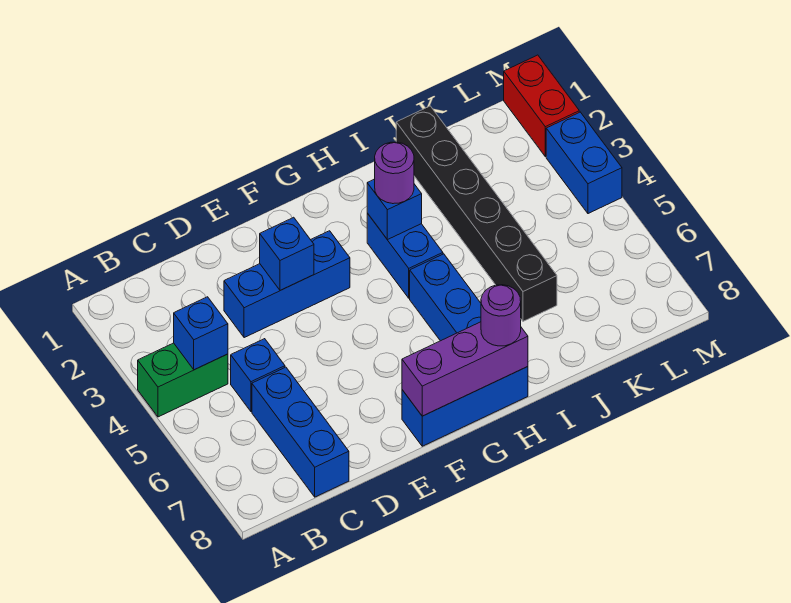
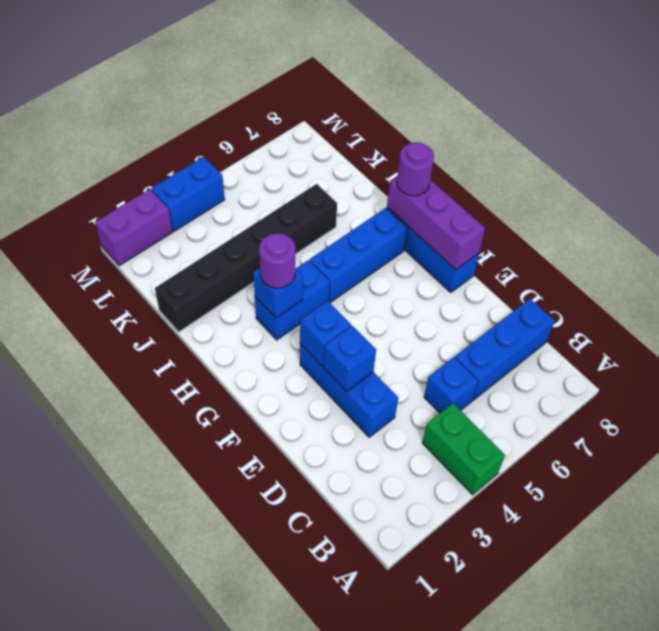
blue brick B4 level 2 -> blue brick F3 level 2
red brick M1:M2 level 1 -> purple brick M1:M2 level 1

